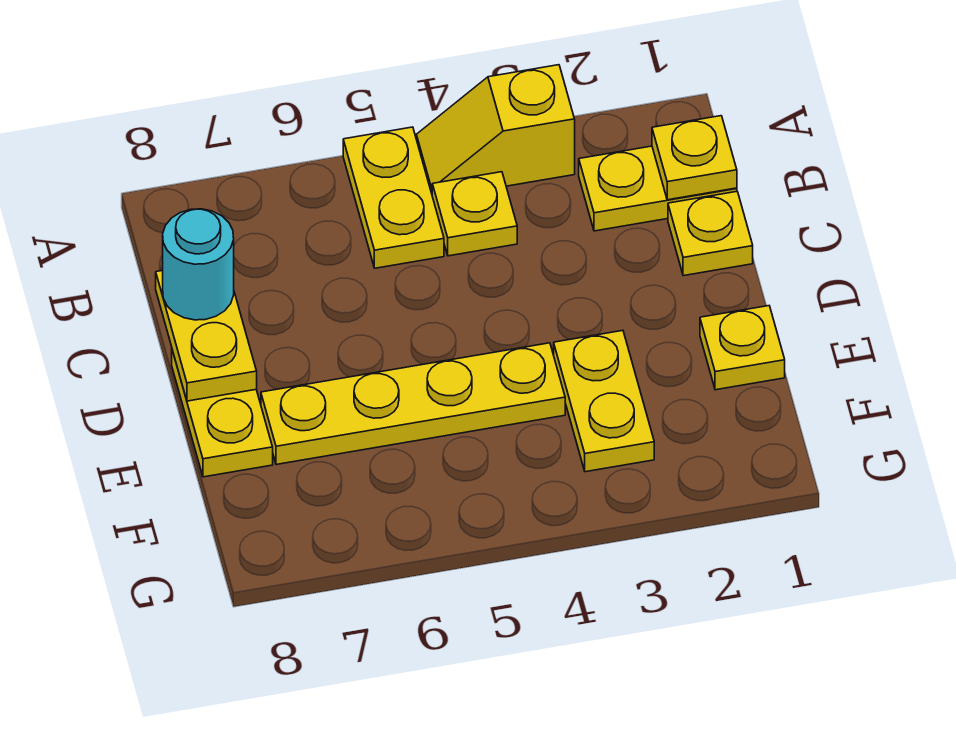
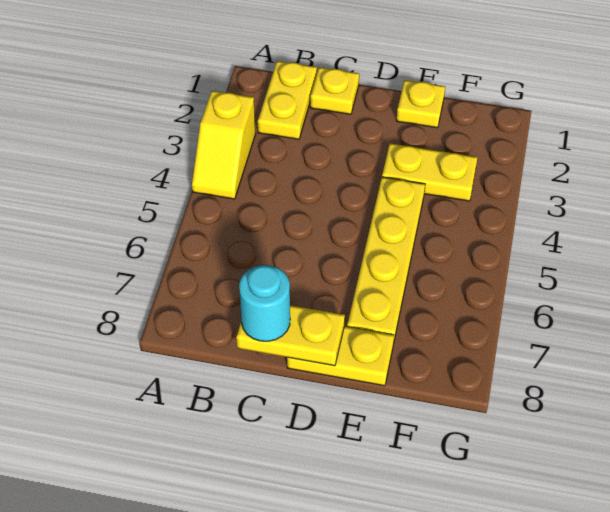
yellow plate A5:B5 level 1 -> none
yellow plate B1 level 2 -> none
yellow plate B4 level 1 -> none

